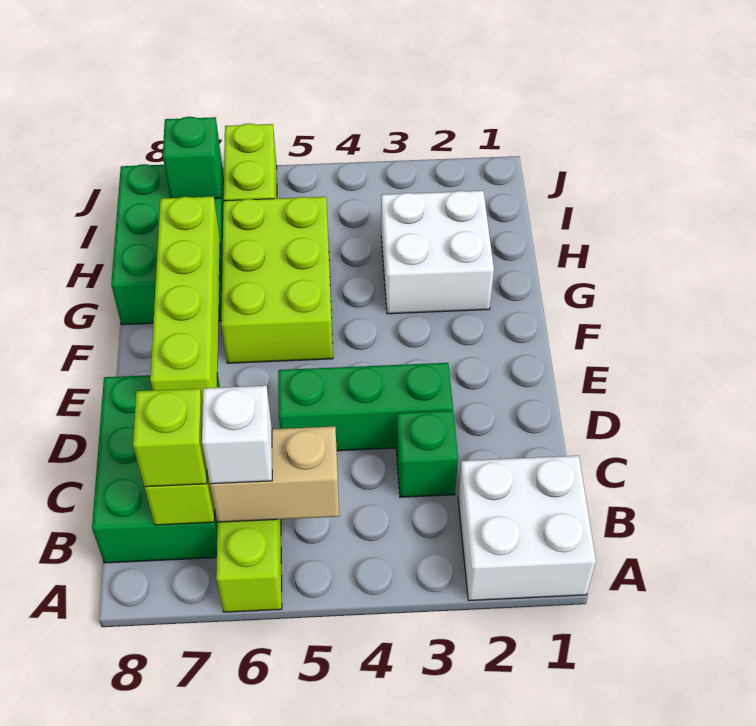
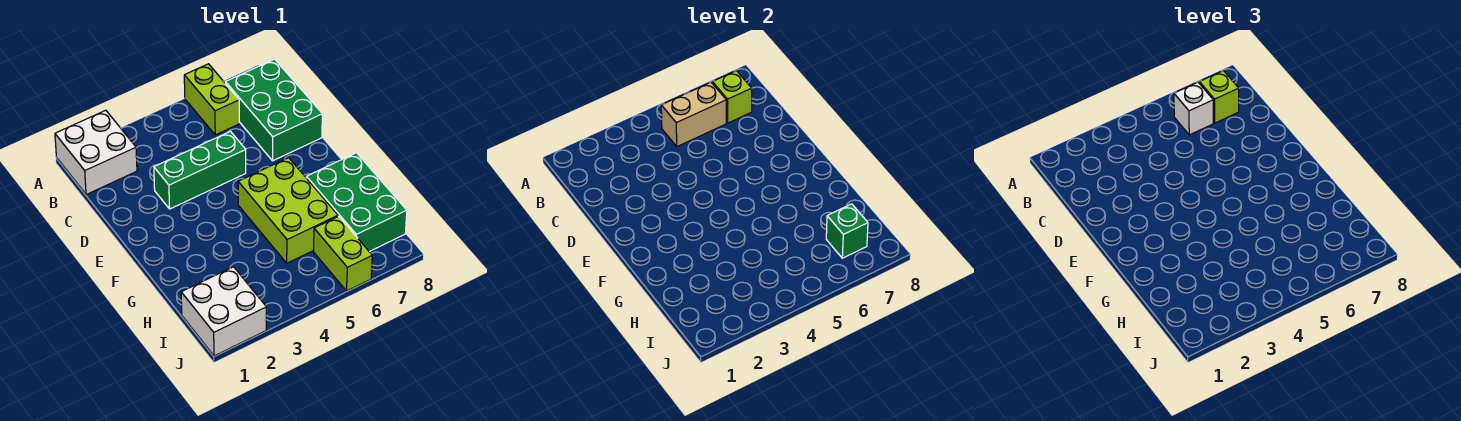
green brick C3 level 1 -> none
lime brick D7:G7 level 2 -> none
white brick G2:H3 level 1 -> white brick I1:J2 level 1

